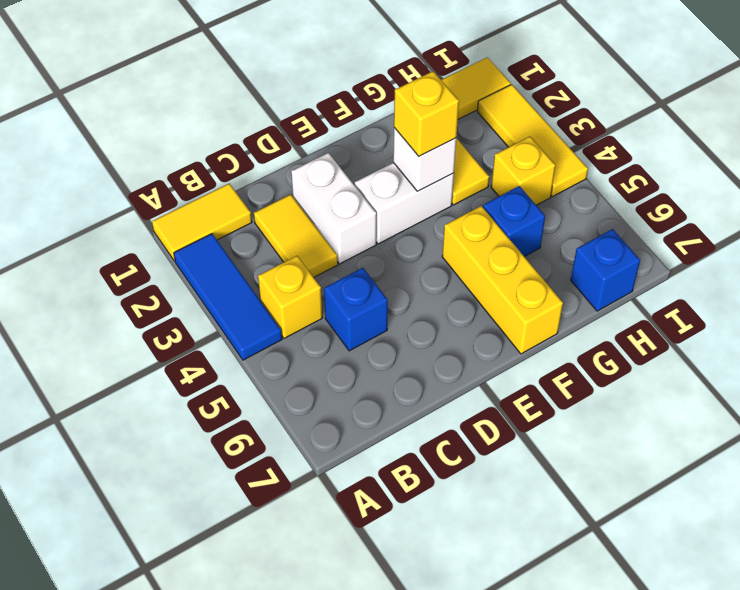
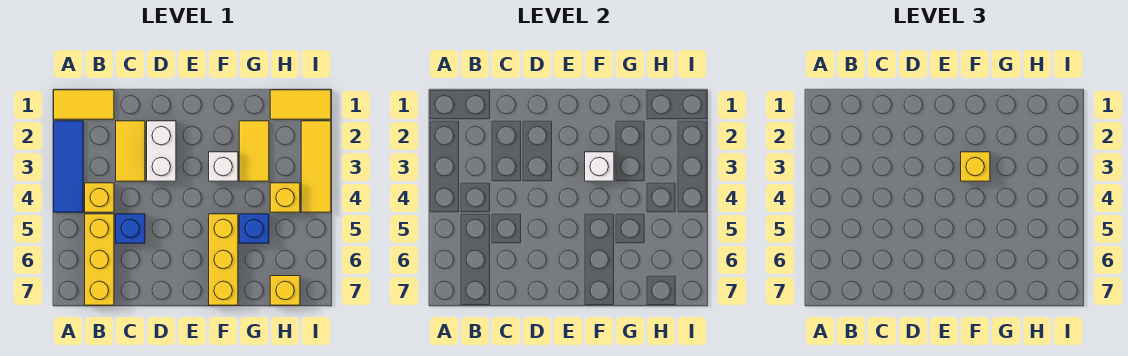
none -> yellow brick B5:B7 level 1
white brick E3:F3 level 1 -> white brick F3 level 1
blue brick H7 level 1 -> yellow brick H7 level 1

